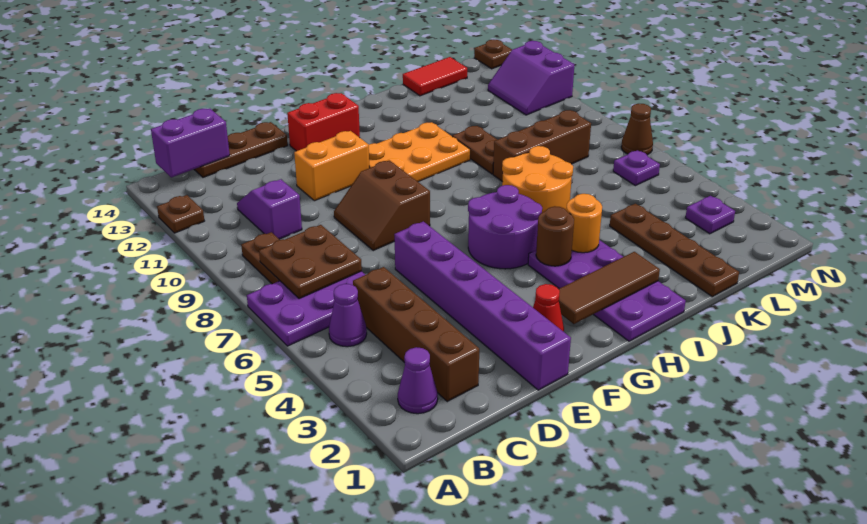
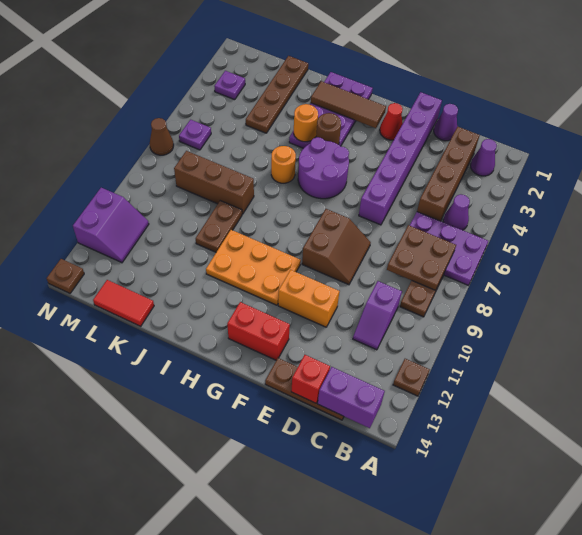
none -> purple cone D1 level 1
none -> red brick D14 level 2
orange round brick I6:J7 level 1 -> orange round brick I6 level 1

